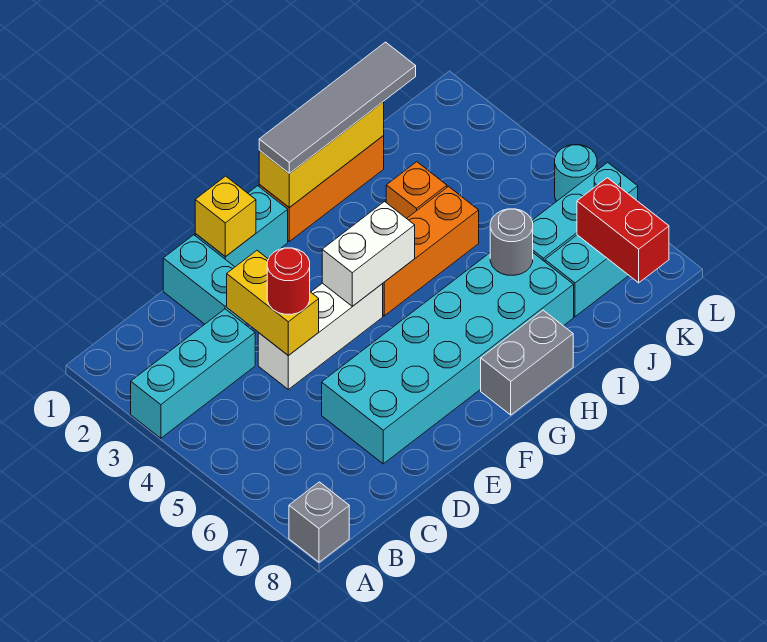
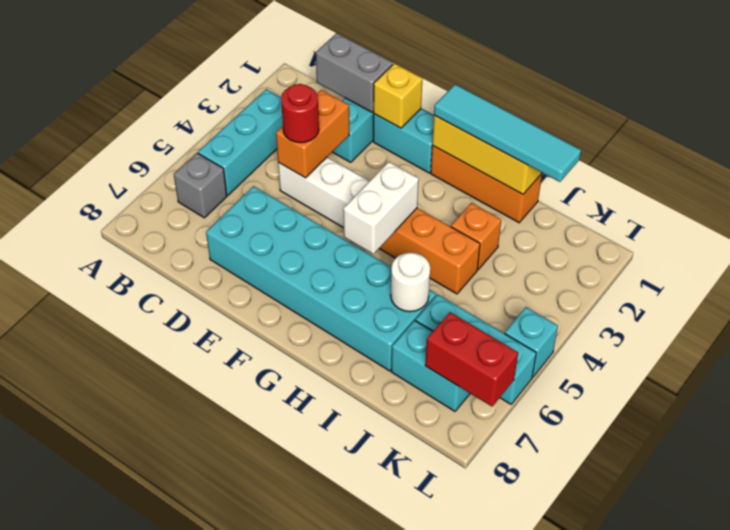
cyan brick A3:C3 level 1 -> cyan brick B3:B5 level 1
grey brick A8 level 1 -> grey brick B6 level 1
yellow brick D3:D4 level 2 -> orange brick D3:D4 level 2
white brick F4:G4 level 2 -> white brick G4:G5 level 2
grey tile G1:J1 level 3 -> cyan tile G1:J1 level 3
grey brick G8:H8 level 1 -> grey brick C1:D1 level 2
grey round brick I6 level 2 -> white round brick I6 level 2
red brick K7:K8 level 2 -> red brick K7:L7 level 2
cyan round brick L5 level 1 -> cyan brick L5 level 1

